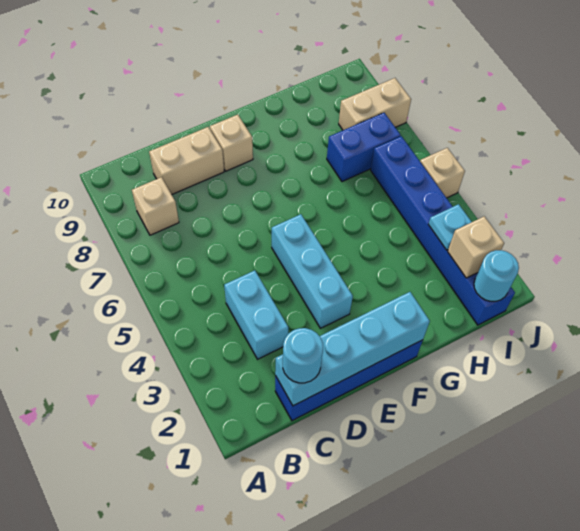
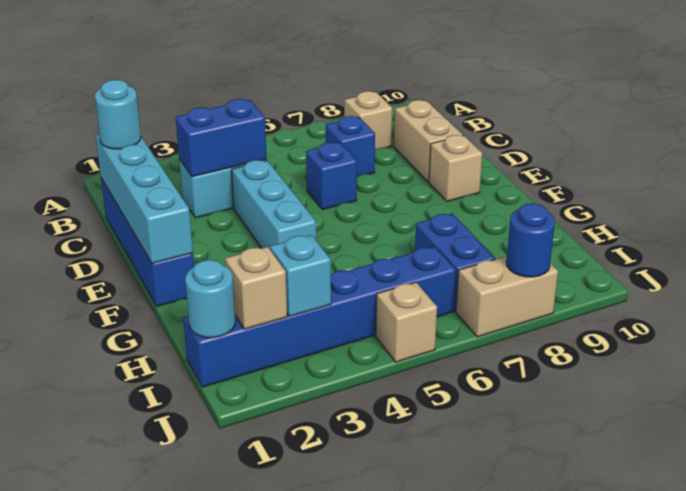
none -> blue brick C3:C4 level 2
none -> blue brick C7 level 1
none -> blue brick D6 level 1
cyan brick E3:E5 level 1 -> cyan brick D4:F4 level 1
cyan plate I3 level 2 -> cyan brick I3 level 2
tan brick I8:J8 level 1 -> tan brick J7:J8 level 1
none -> blue round brick J8 level 2

